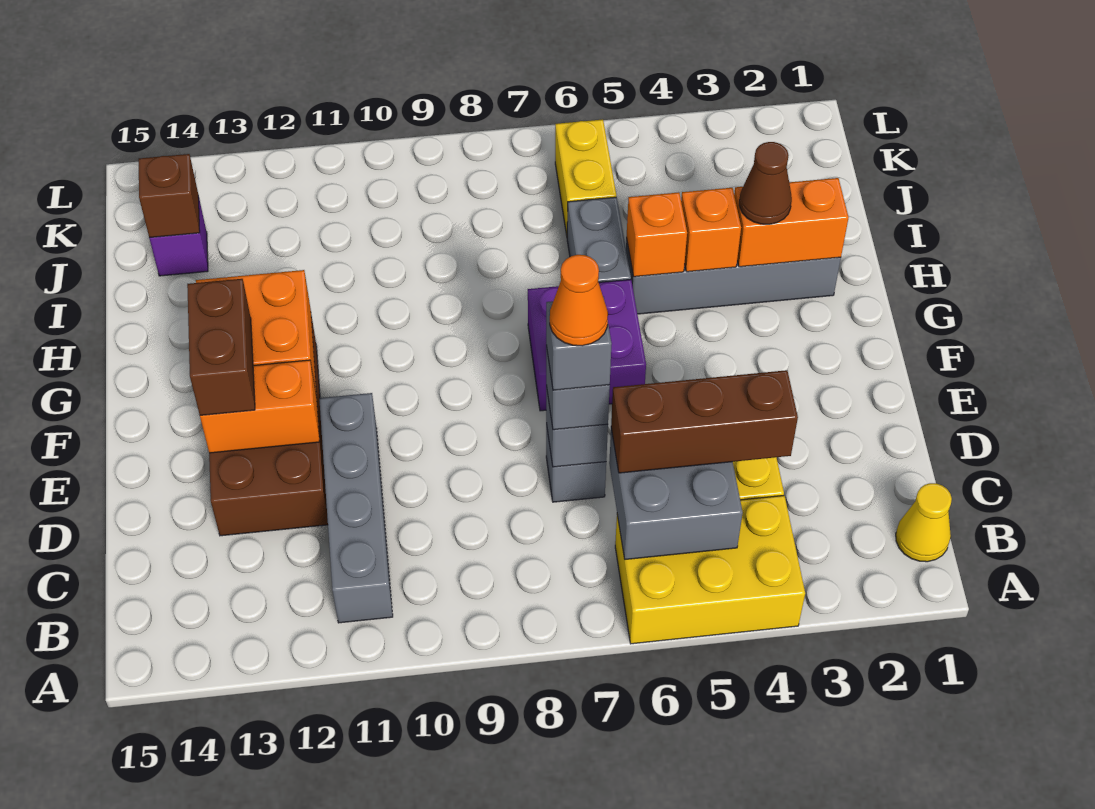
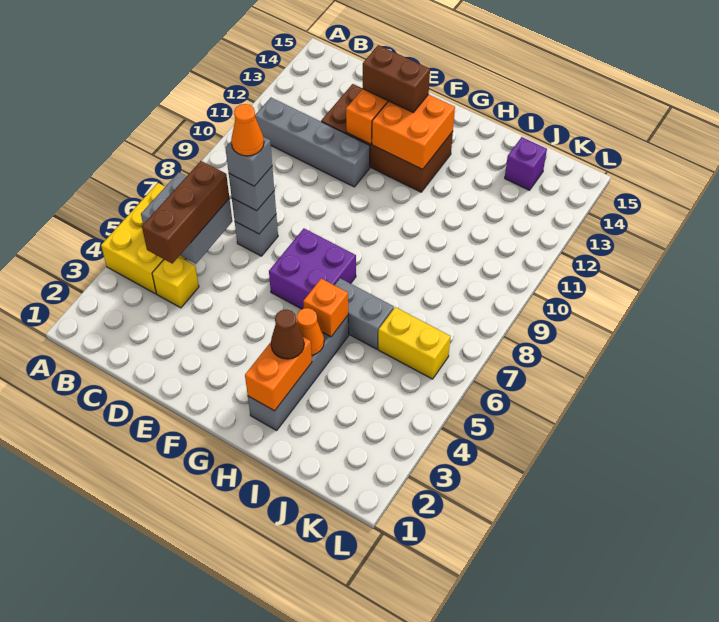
yellow cone B1 level 1 -> none
orange brick H4 level 2 -> orange cone H4 level 2
brown brick J14 level 2 -> none

